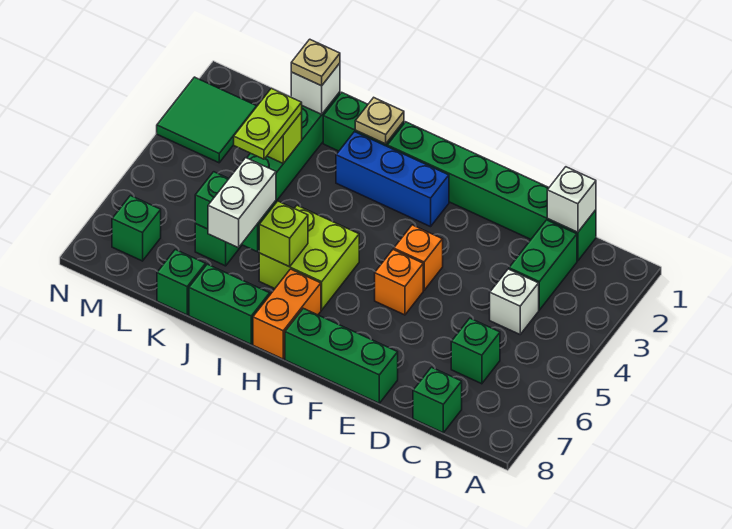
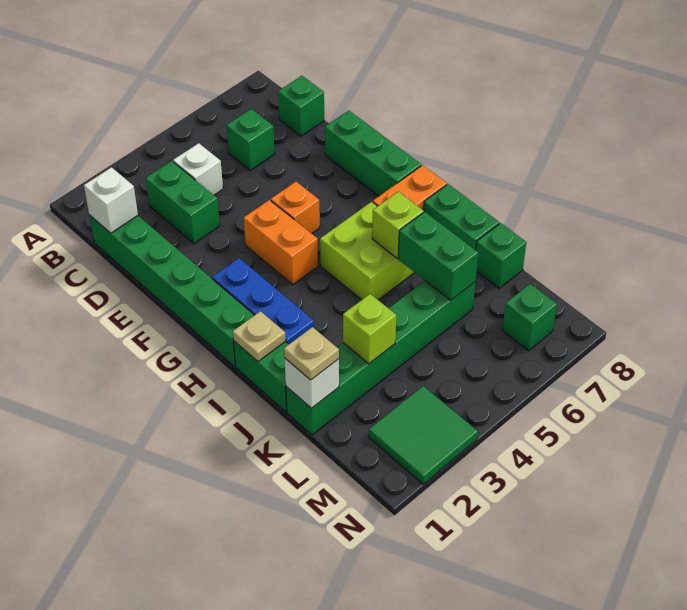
green brick C2:C3 level 1 -> green brick C3:D3 level 1
orange brick F4 level 1 -> orange brick F4:G4 level 1
white brick J6:J7 level 3 -> none
lime plate K3:K4 level 3 -> none

